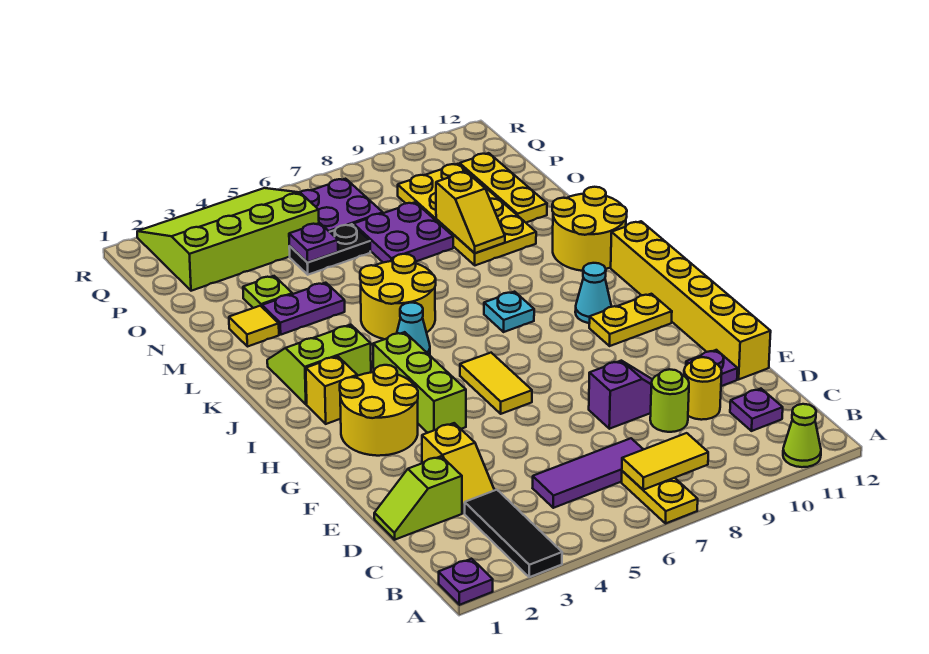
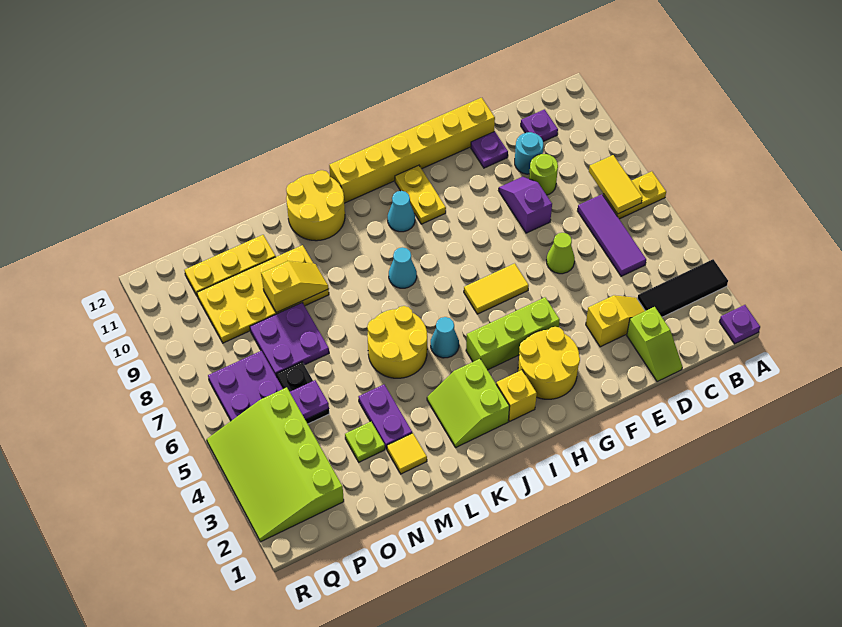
lime cone A11 level 1 -> lime cone E6 level 1
yellow round brick D10 level 1 -> cyan round brick D10 level 1
cyan plate J8 level 1 -> cyan cone J8 level 1

